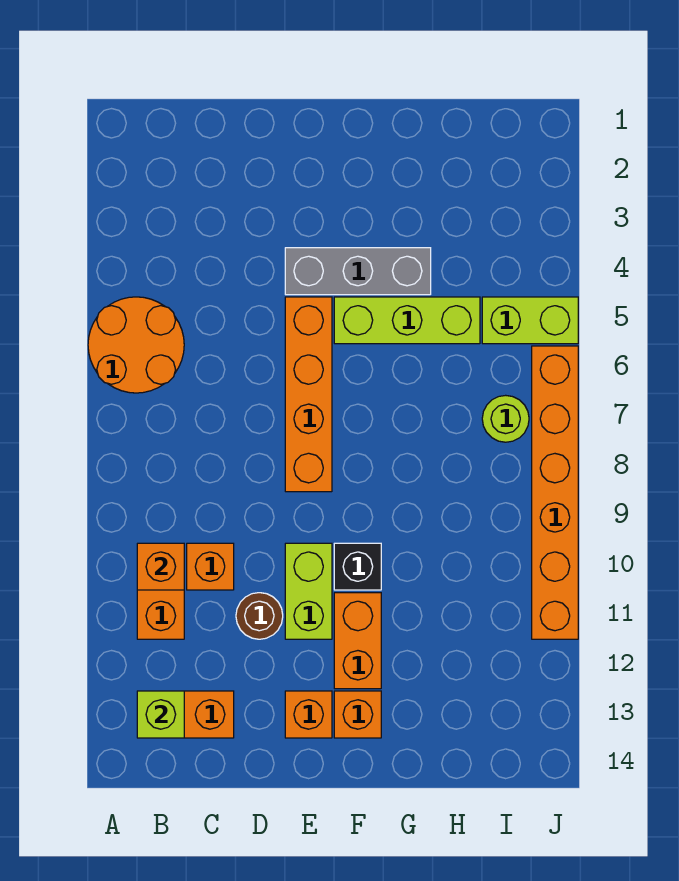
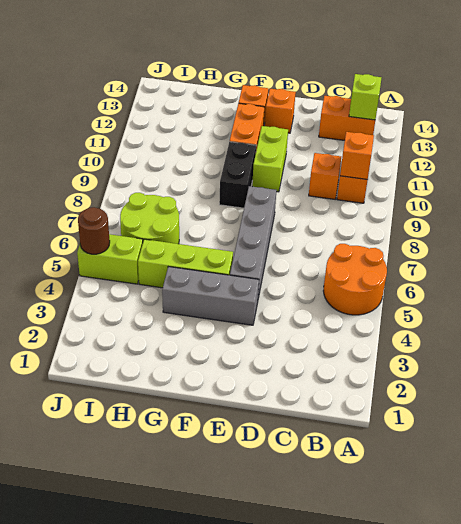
brown round brick D11 level 1 -> brown round brick J5 level 2
orange brick E5:E8 level 1 -> grey brick E5:E8 level 1
black brick F10 level 1 -> black brick F9:F10 level 1
lime round brick I7 level 1 -> lime round brick H6:I7 level 1
orange brick J6:J11 level 1 -> none

